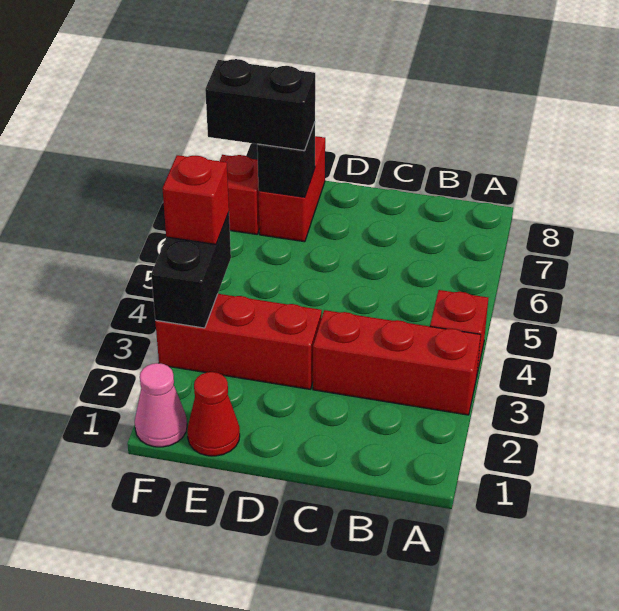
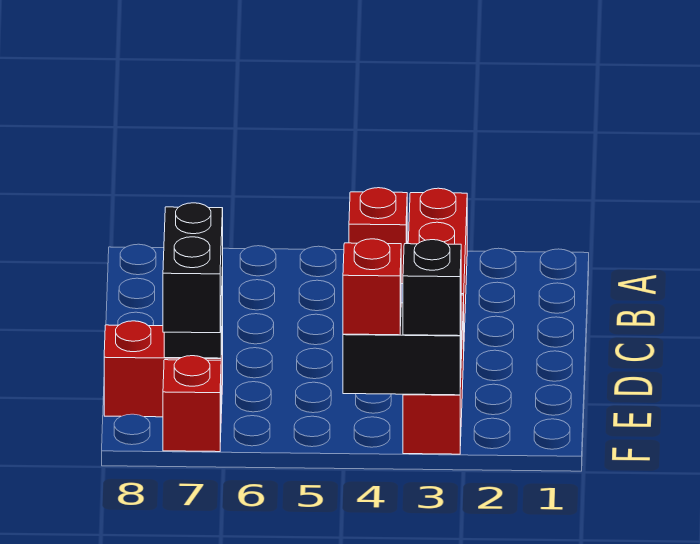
red cone E1 level 1 -> none
pink cone F1 level 1 -> none
none -> black brick F3 level 3

